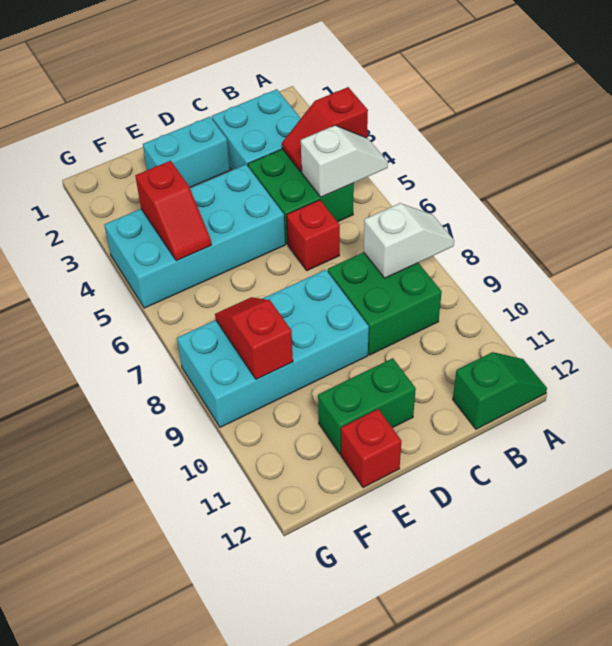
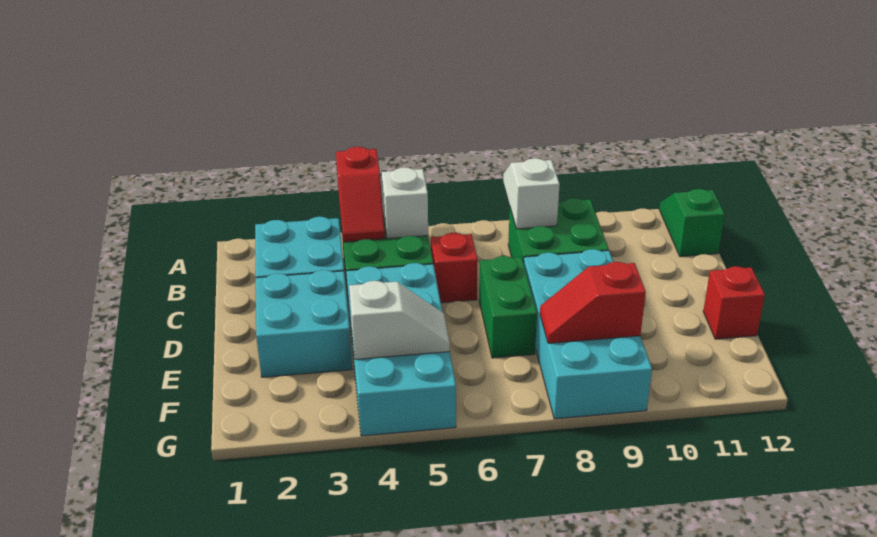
cyan brick D2:E2 level 1 -> cyan brick D2:E3 level 1
green brick D11:E11 level 1 -> green brick D7:E7 level 1
red slope F4:F5 level 2 top 4 -> white slope F4:F5 level 2 top 4

